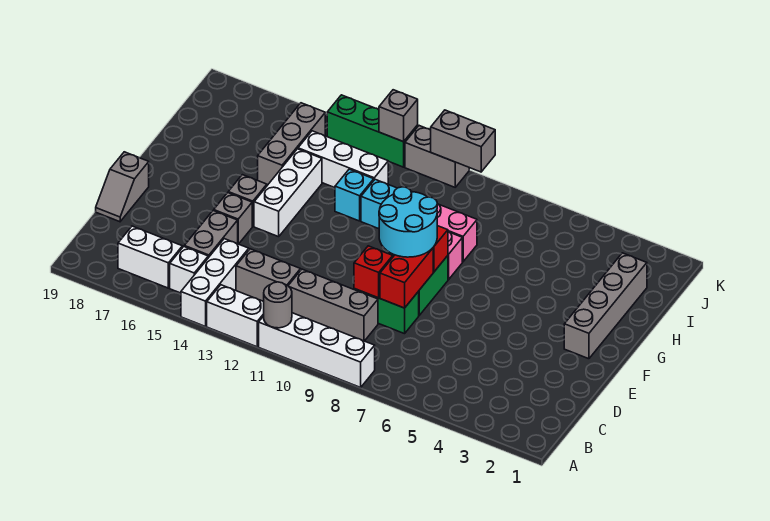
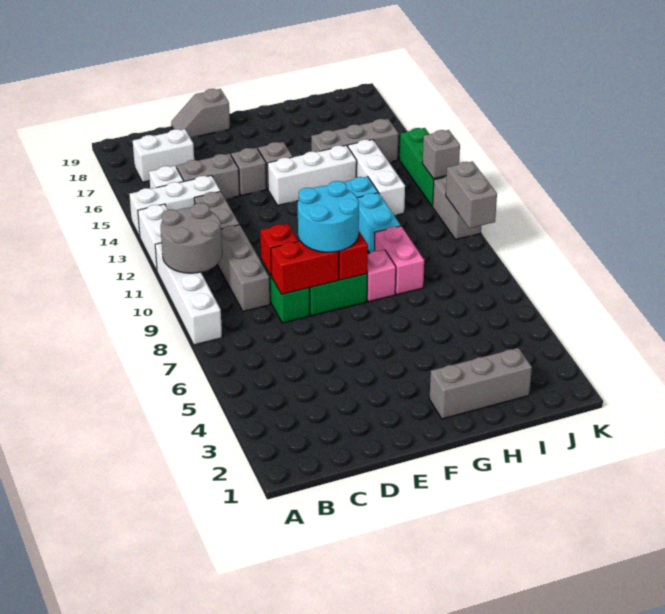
grey round brick A11 level 2 -> grey round brick A10:B11 level 2
white brick B16:B17 level 1 -> white brick B17:C17 level 1
grey brick F2:I2 level 1 -> grey brick G2:I2 level 1

